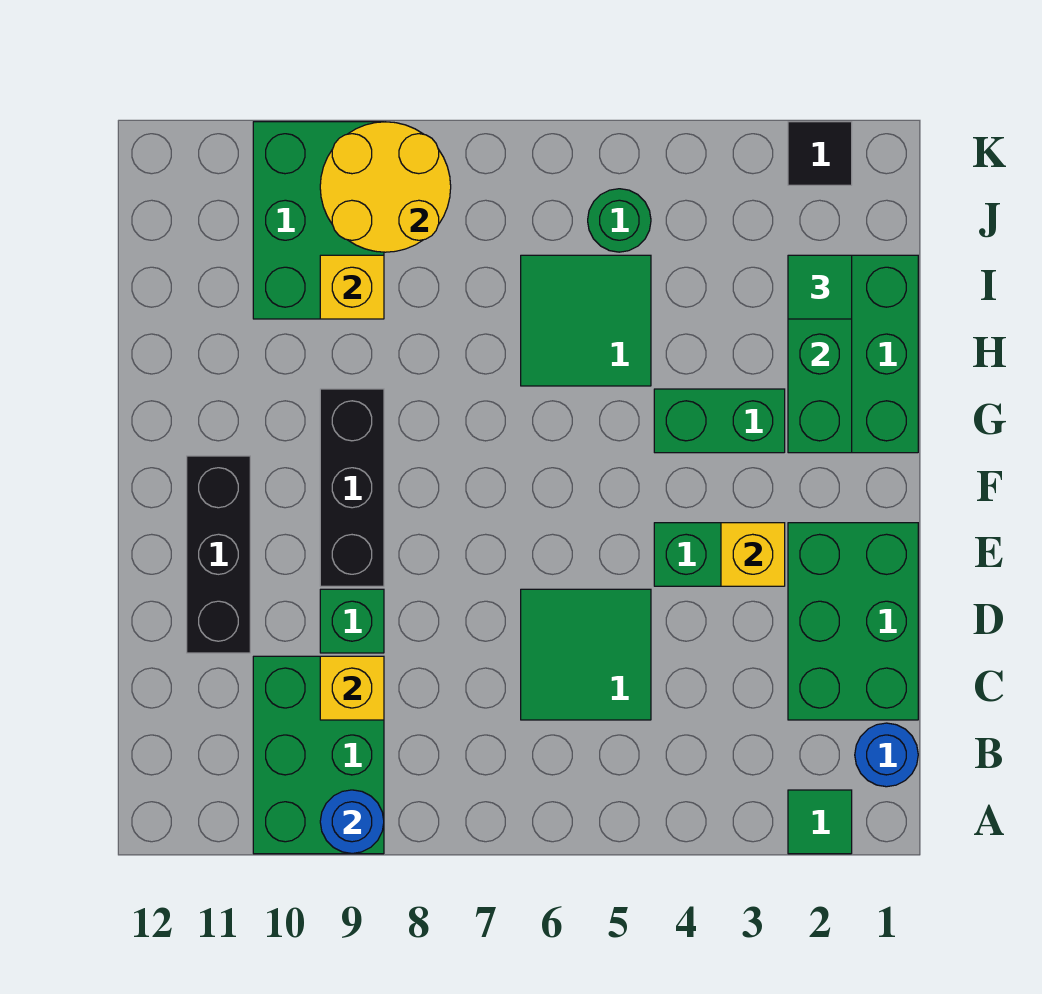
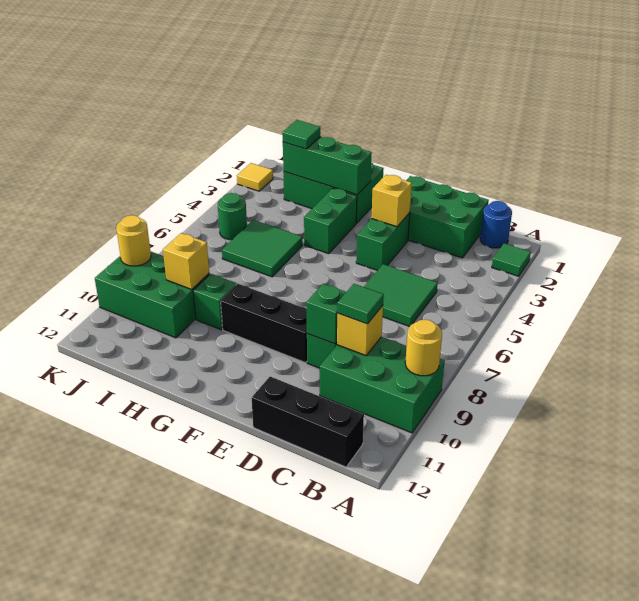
blue round brick A9 level 2 -> yellow round brick A9 level 2
none -> green tile C9 level 3
none -> green brick D9 level 2
black brick D11:F11 level 1 -> black brick B12:D12 level 1
none -> green brick H9 level 1
yellow round brick J8:K9 level 2 -> yellow round brick K9 level 2
black tile K2 level 1 -> yellow tile K2 level 1

